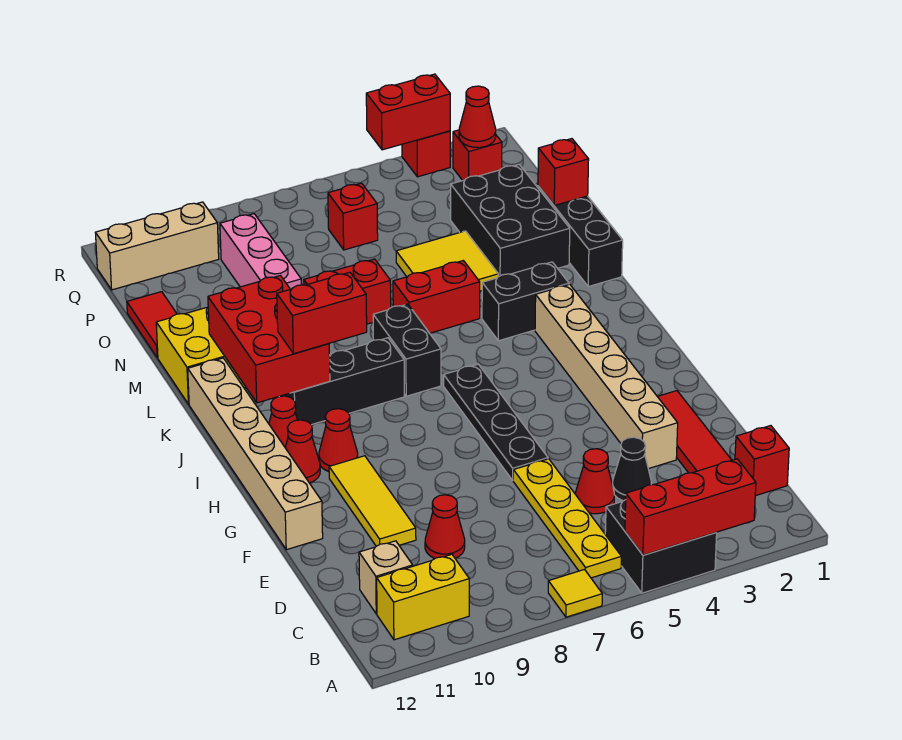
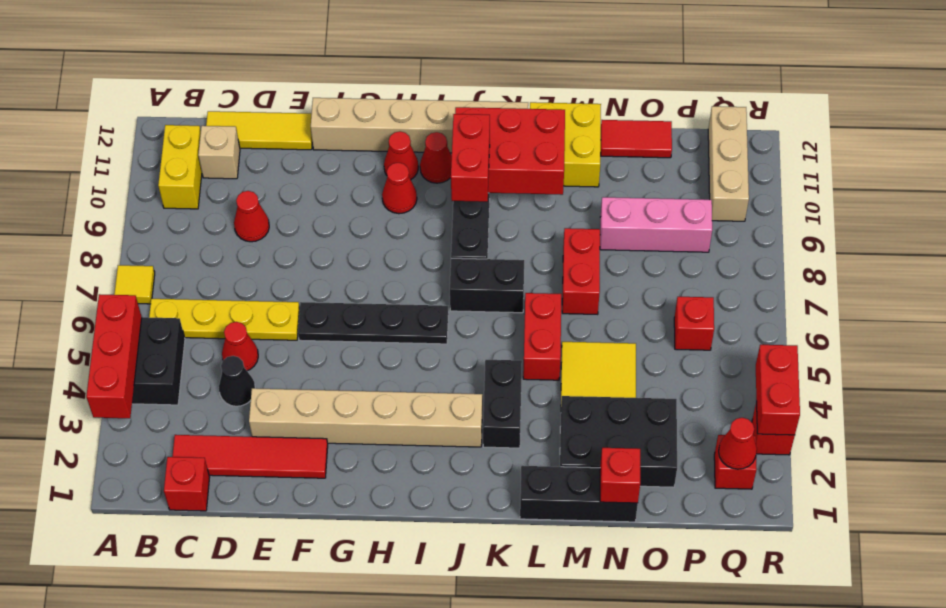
yellow tile E10:G10 level 1 -> yellow tile C12:E12 level 1

